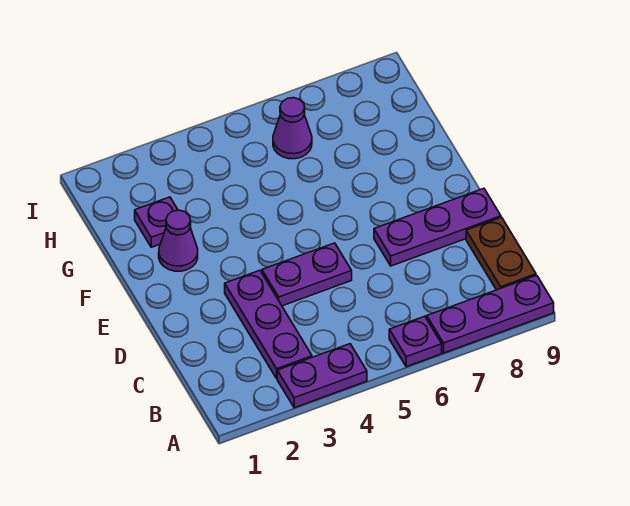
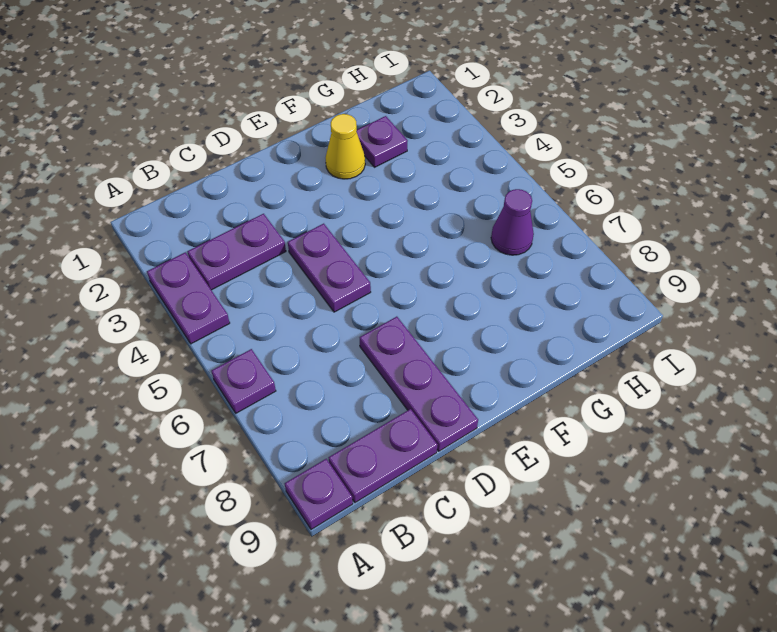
purple plate A7:A9 level 1 -> purple plate A9 level 1
purple plate B3:D3 level 1 -> purple plate B3:C3 level 1
brown plate B9:C9 level 1 -> purple plate B9:C9 level 1
purple cone F2 level 1 -> yellow cone F2 level 1

